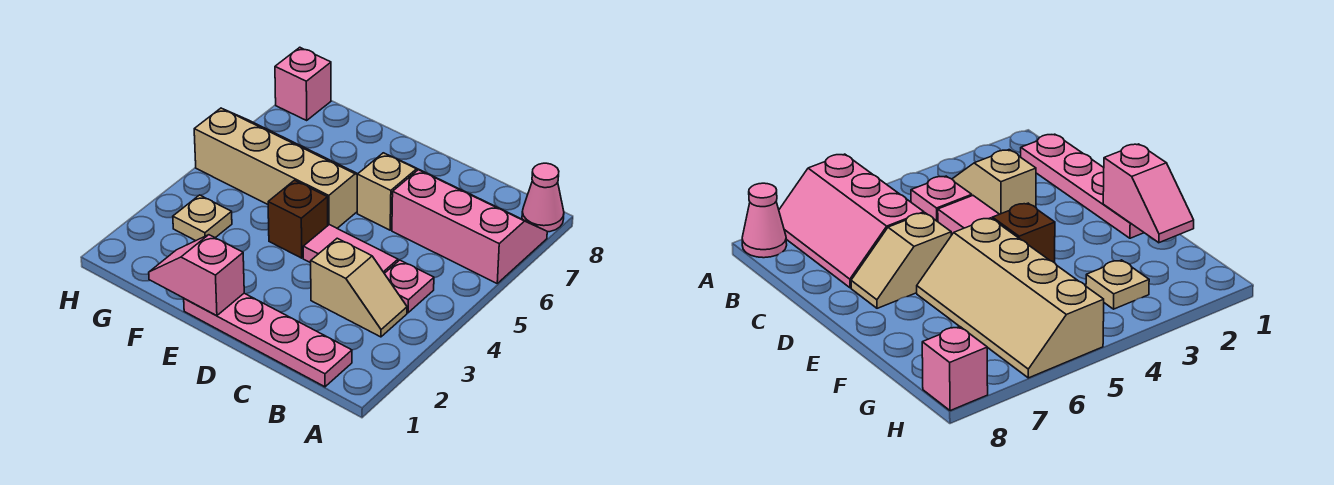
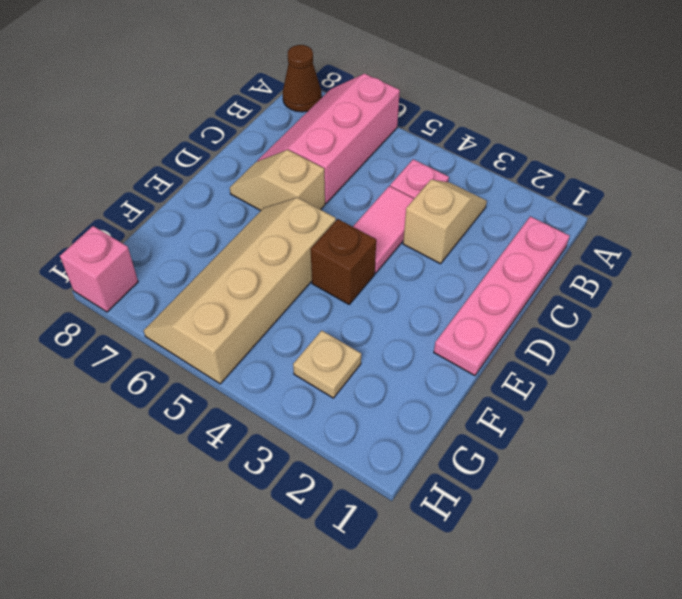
pink cone A8 level 1 -> brown cone A8 level 1
pink slope E1:F1 level 2 top E -> none

